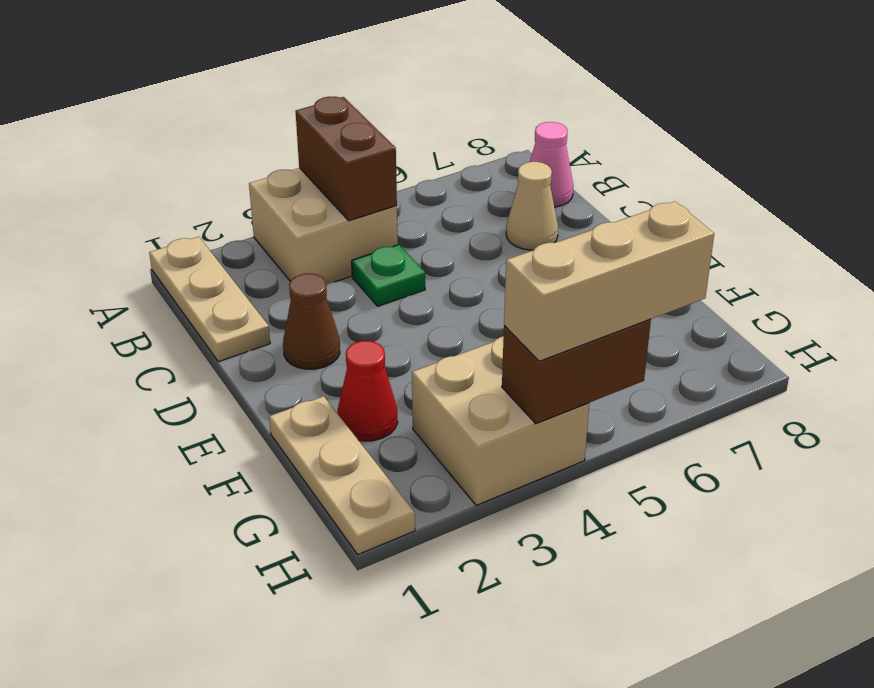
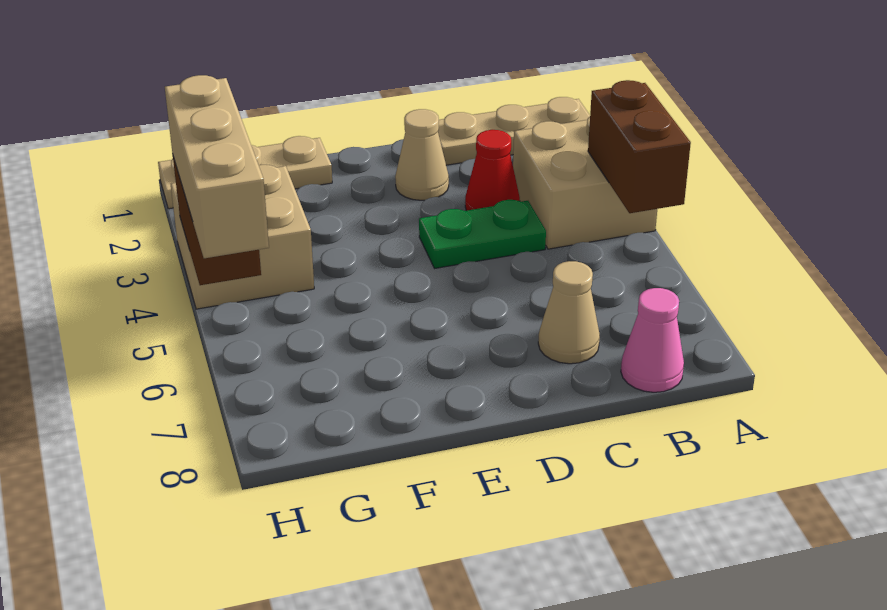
brown brick A4:B4 level 2 -> brown brick A4:A5 level 2
green plate C4 level 1 -> green plate C4:D4 level 1
brown cone D2 level 1 -> tan cone D2 level 1
red cone F2 level 1 -> red cone C3 level 1

